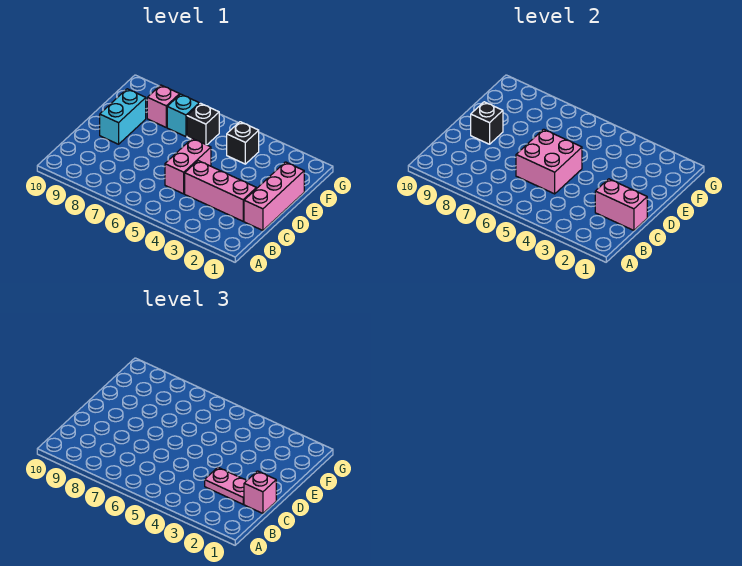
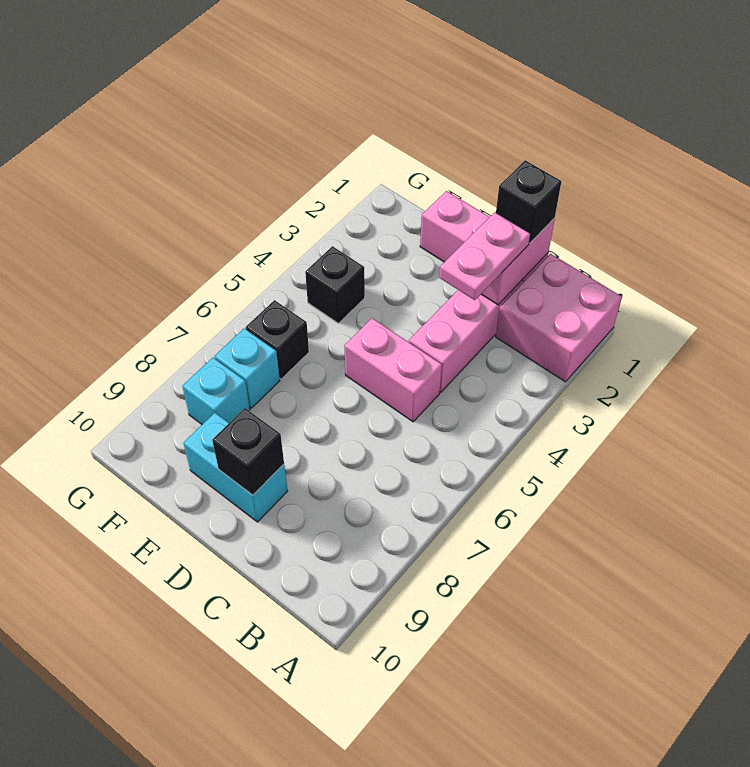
pink brick C1 level 3 -> black brick C1 level 3
pink brick C5:D6 level 2 -> pink brick A1:B2 level 1
pink brick F8 level 1 -> cyan brick F8 level 1

